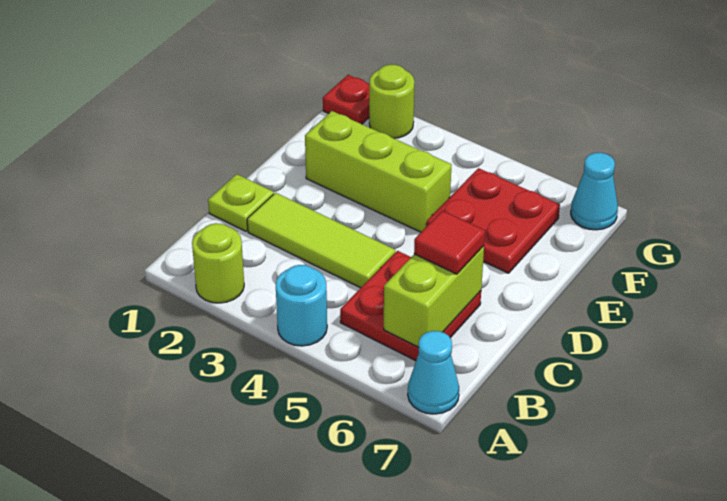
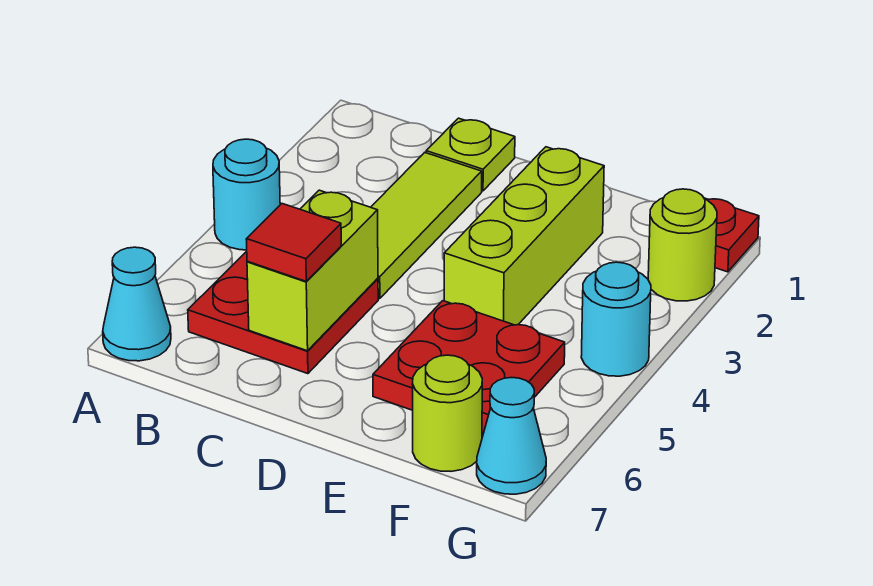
lime round brick A2 level 1 -> lime round brick F7 level 1
lime brick B6:C6 level 2 -> lime brick C5:C6 level 2
none -> cyan round brick G4 level 1

